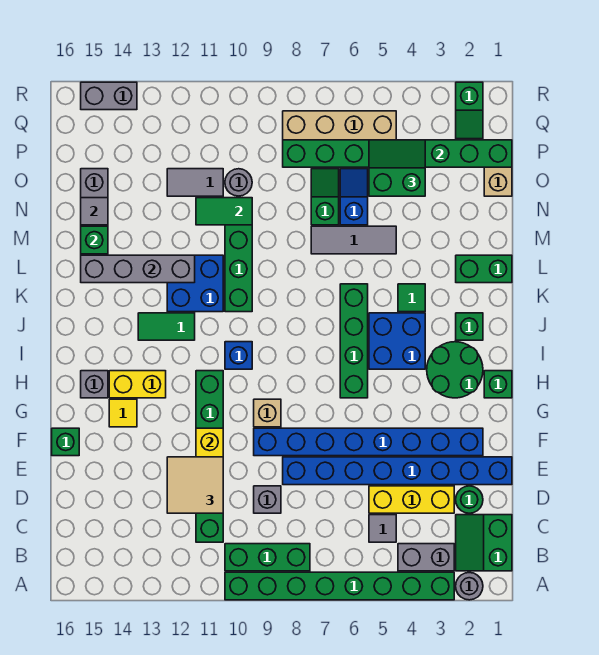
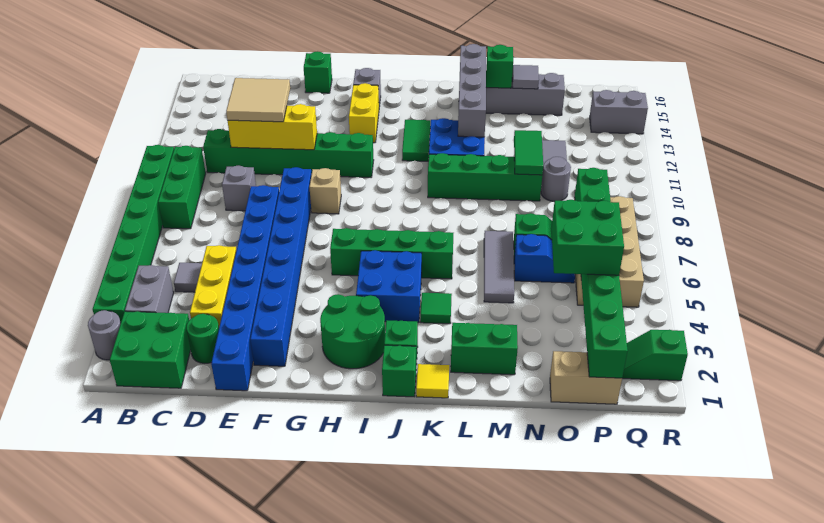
green slope B1:C2 level 1 top 1 -> green brick B1:C2 level 1
yellow tile G14 level 1 -> yellow tile K1 level 1
green brick H1 level 1 -> green brick J1 level 1
blue brick I10 level 1 -> none
green brick L1:L2 level 1 -> green brick L2:M2 level 1
green slope O4:P5 level 3 top O -> green brick O4:P5 level 3
grey brick R14:R15 level 1 -> grey brick Q14:R14 level 1

